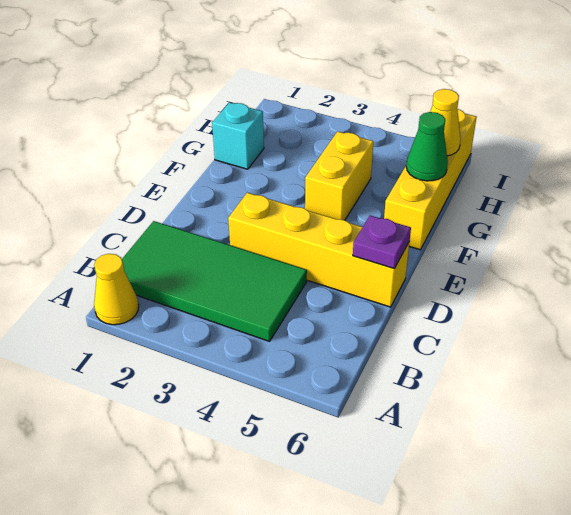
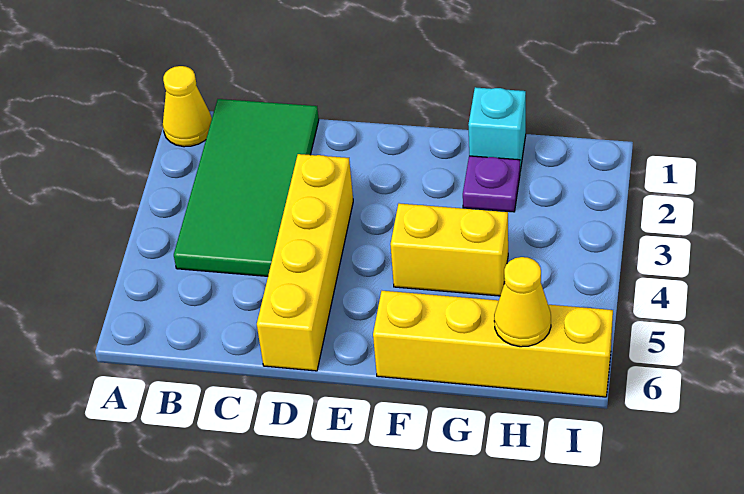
purple plate D6 level 2 -> purple plate G2 level 1
green cone G6 level 2 -> none

